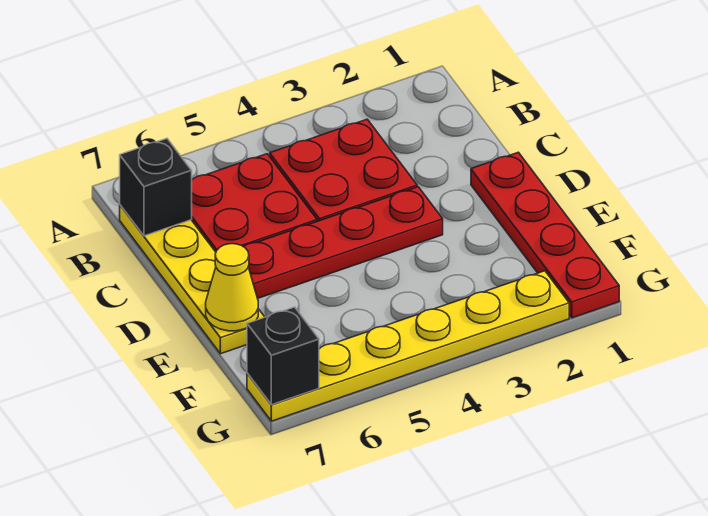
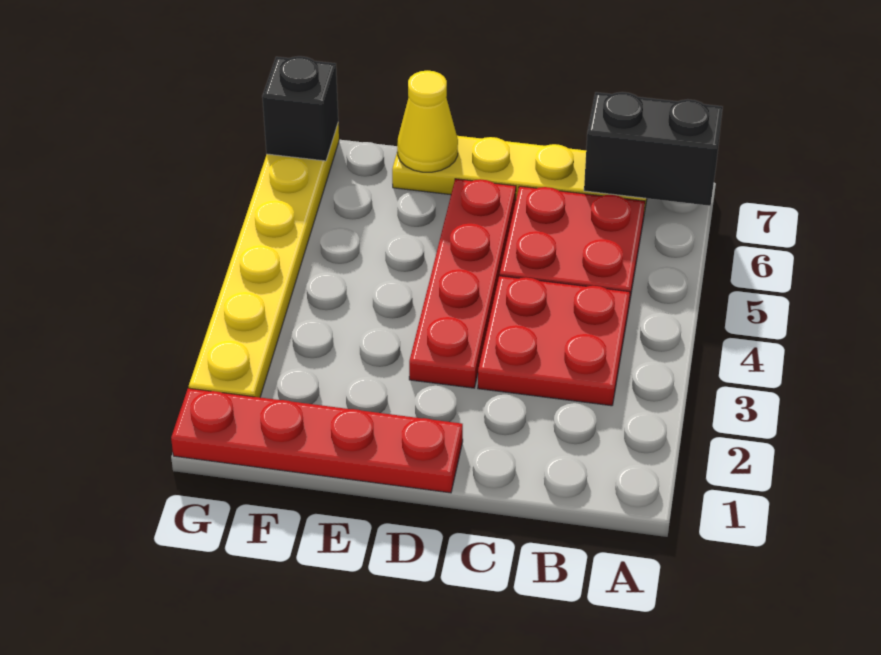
black brick B7 level 2 -> black brick A7:B7 level 2

